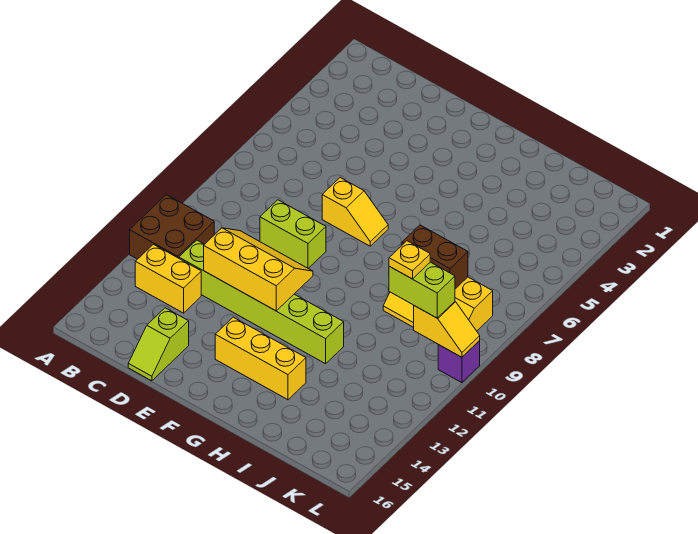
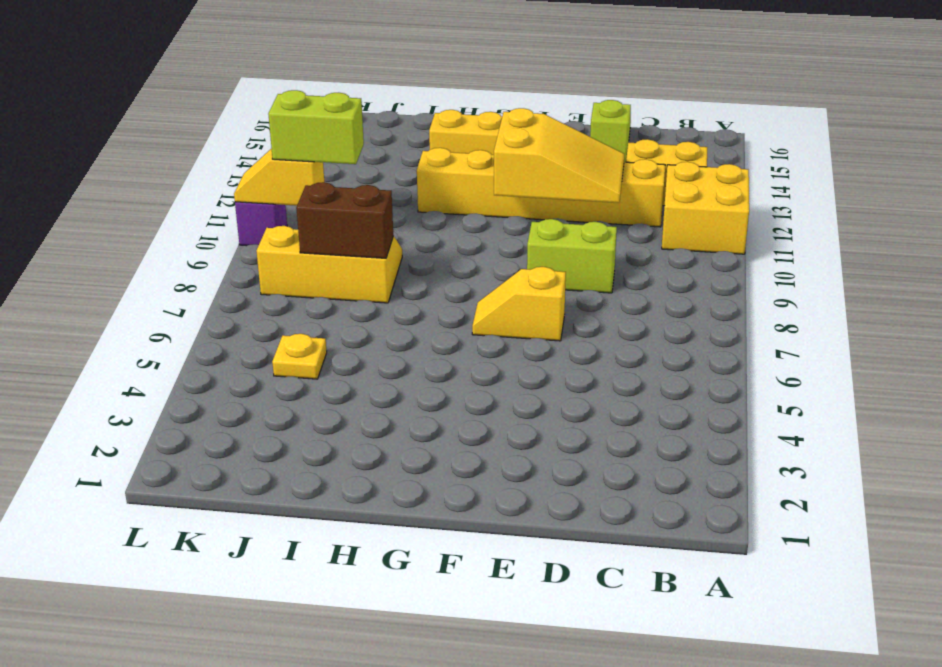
brown brick A11:B12 level 1 -> yellow brick A11:B12 level 1
lime brick C12:H12 level 1 -> yellow brick C12:H12 level 1
yellow slope D11:F12 level 2 top 12 -> yellow slope D11:F12 level 2 top F
yellow plate J10 level 4 -> yellow plate J5 level 1

